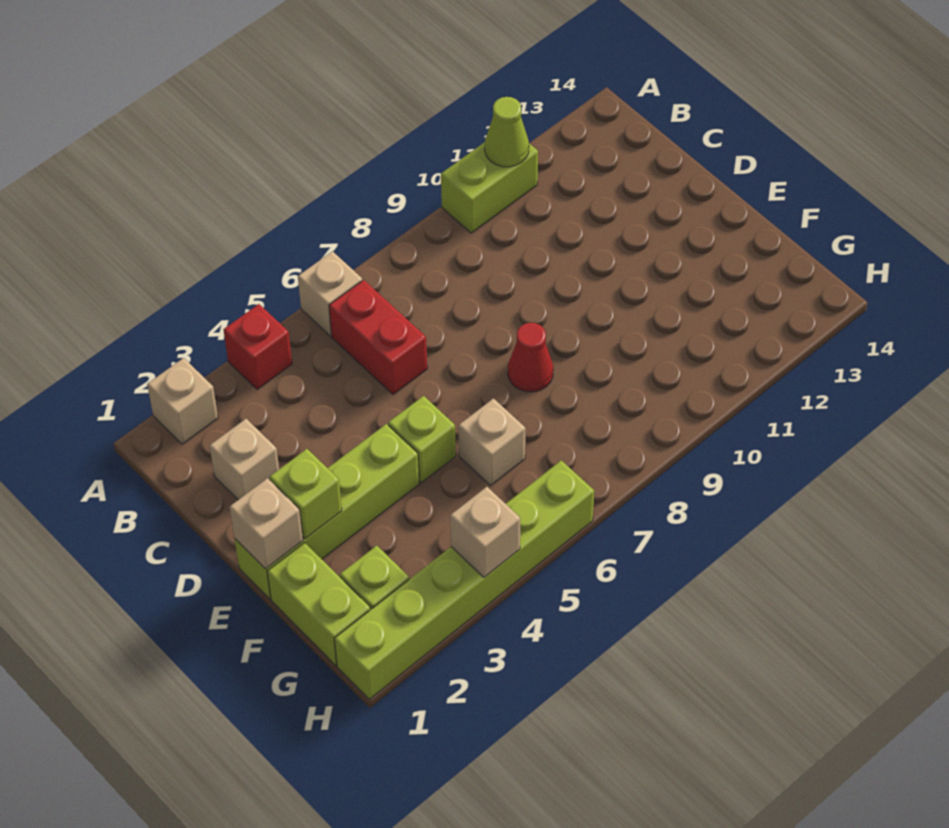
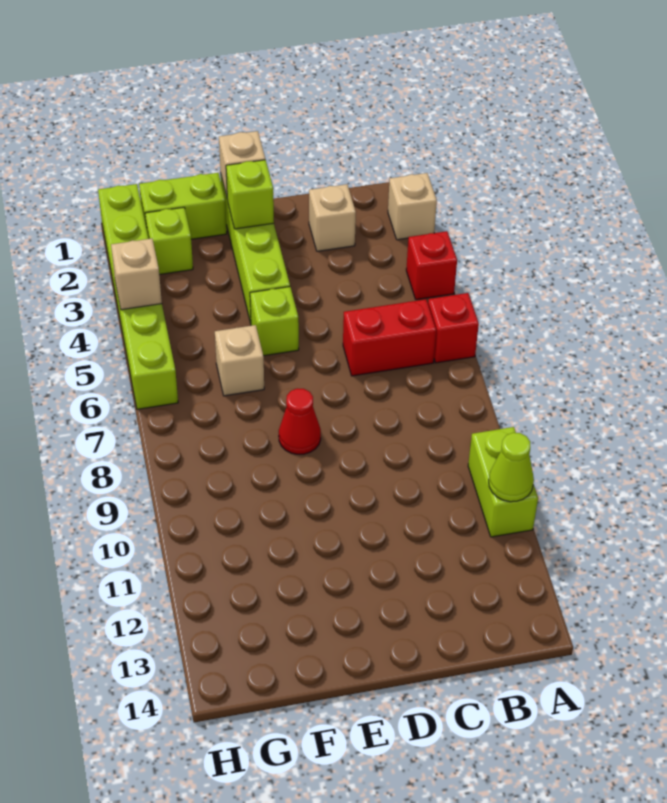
tan brick A6 level 1 -> red brick A6 level 1

